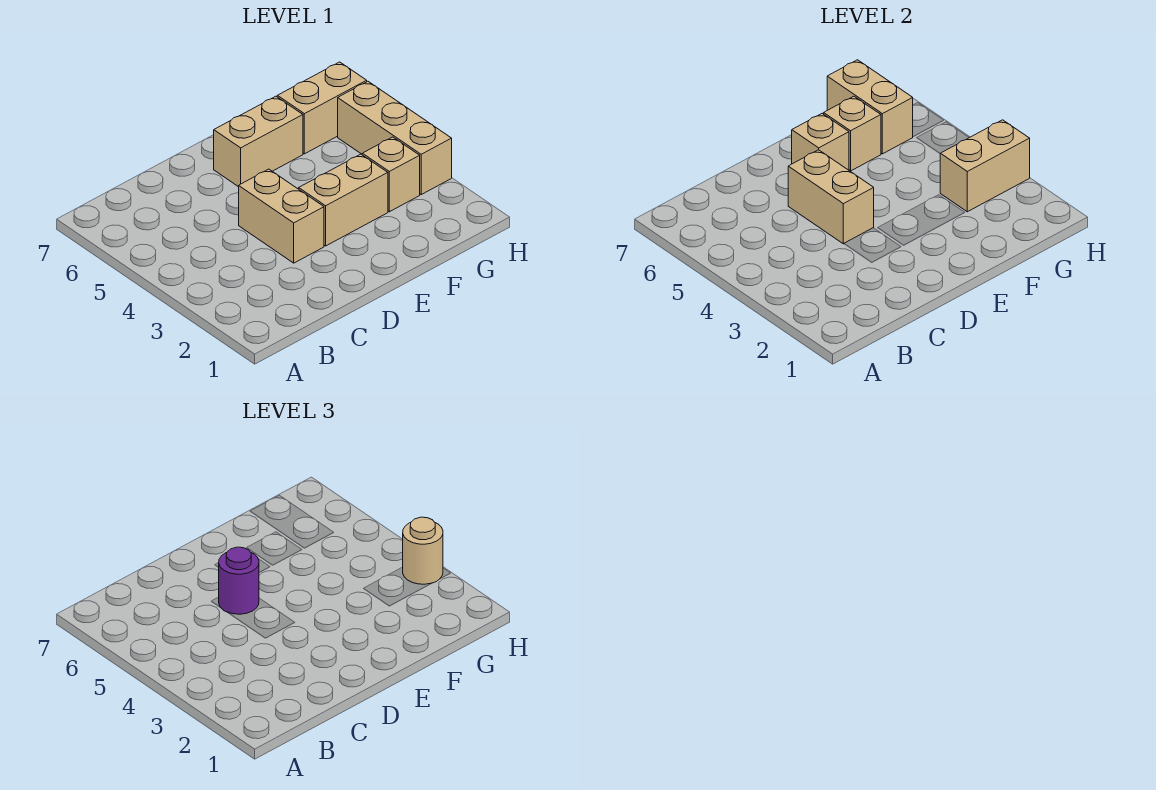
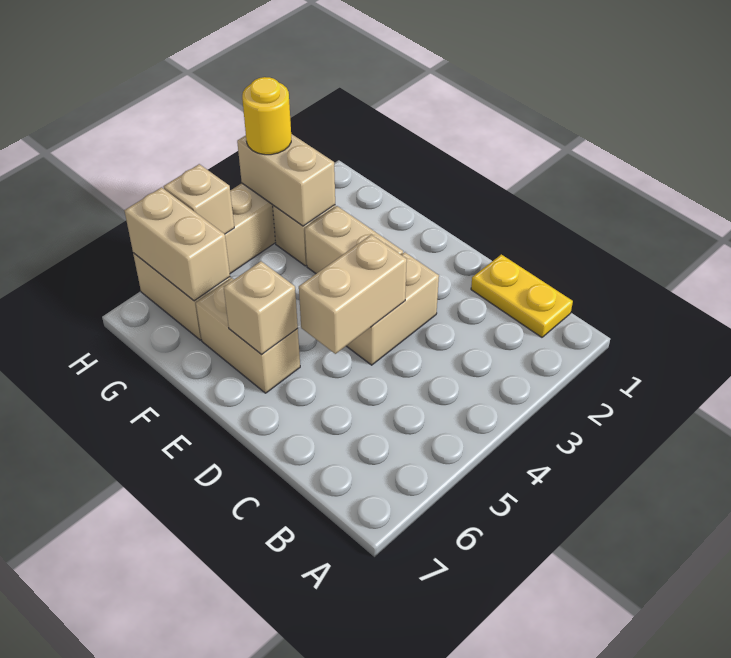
none -> yellow plate B1:C1 level 1
purple round brick D5 level 3 -> none
tan brick F6 level 2 -> tan brick H5 level 2
tan brick G6:G7 level 2 -> tan brick G6:H6 level 2
tan round brick H3 level 3 -> yellow round brick H3 level 3

